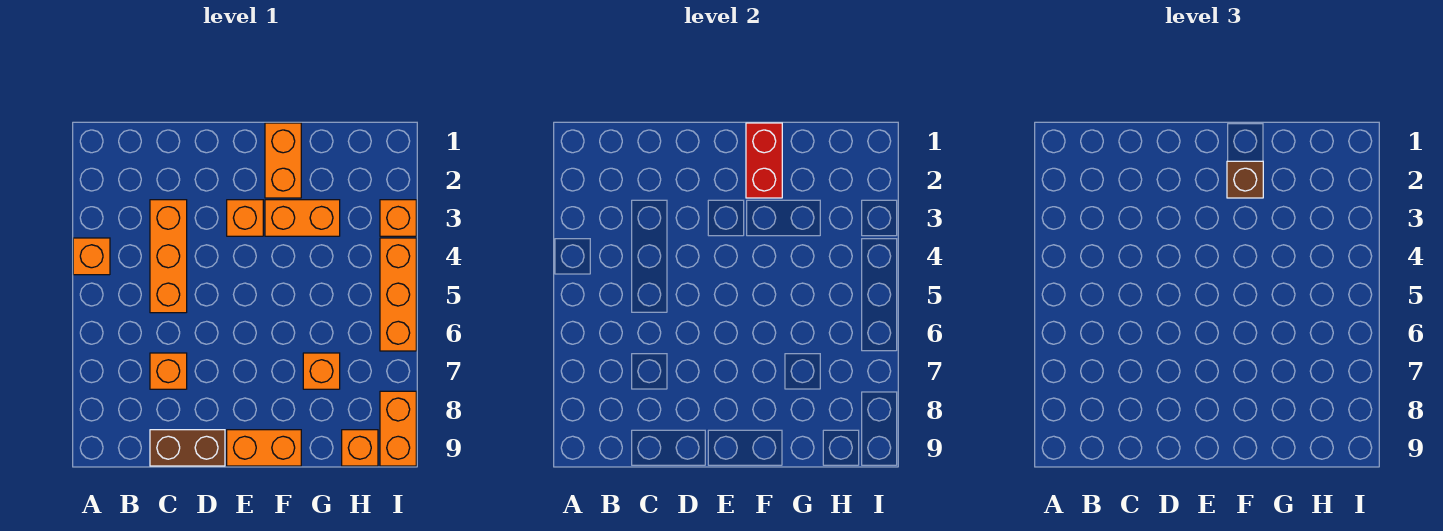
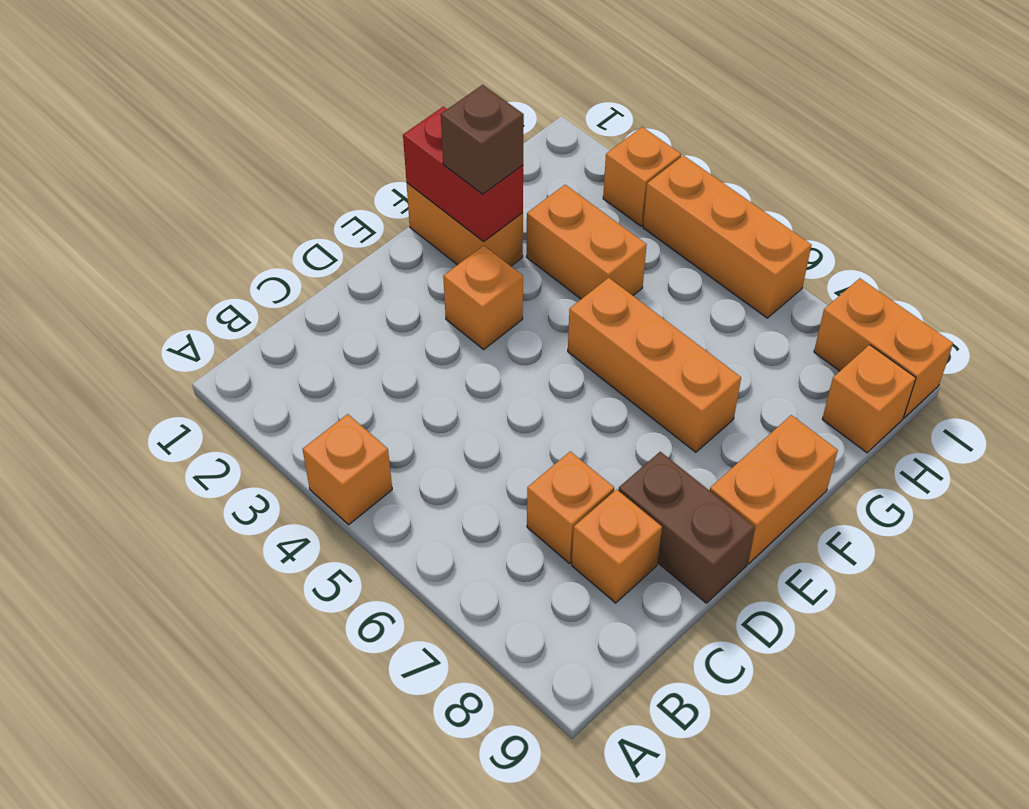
orange brick C3:C5 level 1 -> orange brick F5:F7 level 1
brown brick C9:D9 level 1 -> brown brick D8:D9 level 1
orange brick F3:G3 level 1 -> orange brick G3:G4 level 1
orange brick G7 level 1 -> orange brick C8 level 1

